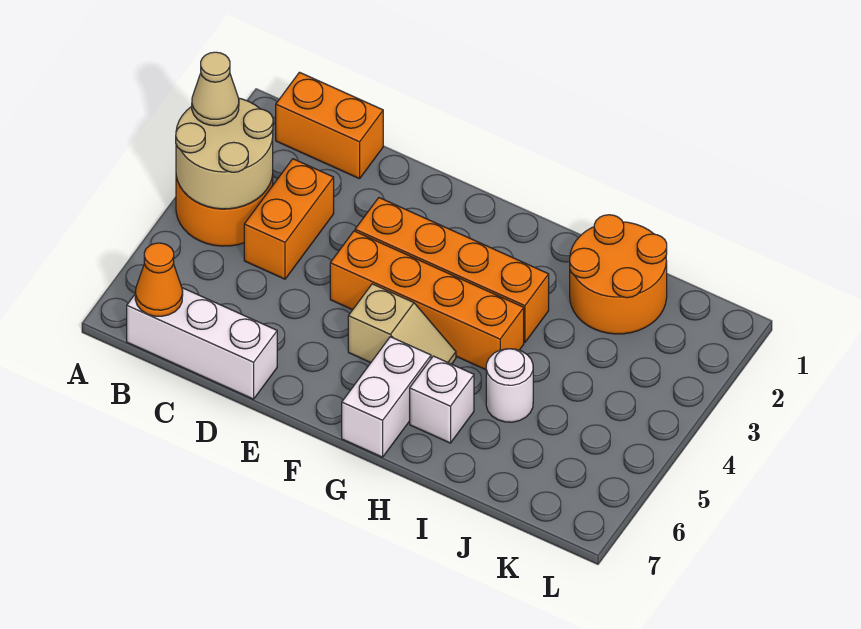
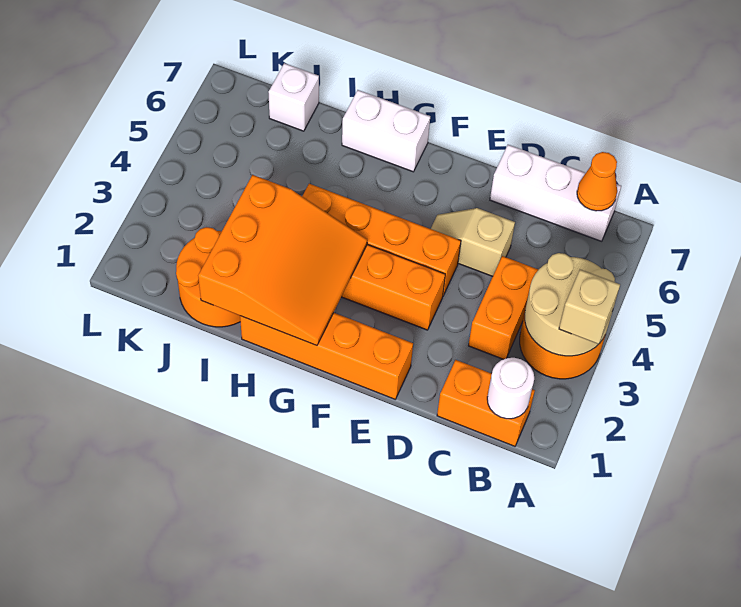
tan cone A3 level 3 -> tan brick A3 level 3
none -> orange brick E1:H1 level 1
tan slope F5:G5 level 1 top F -> tan slope D5:E5 level 1 top D
none -> orange slope G1:I3 level 2 top I
white brick G6:G7 level 1 -> white brick G7:H7 level 1
white brick H6 level 1 -> white brick J7 level 1
white round brick I5 level 1 -> white round brick B1 level 2

